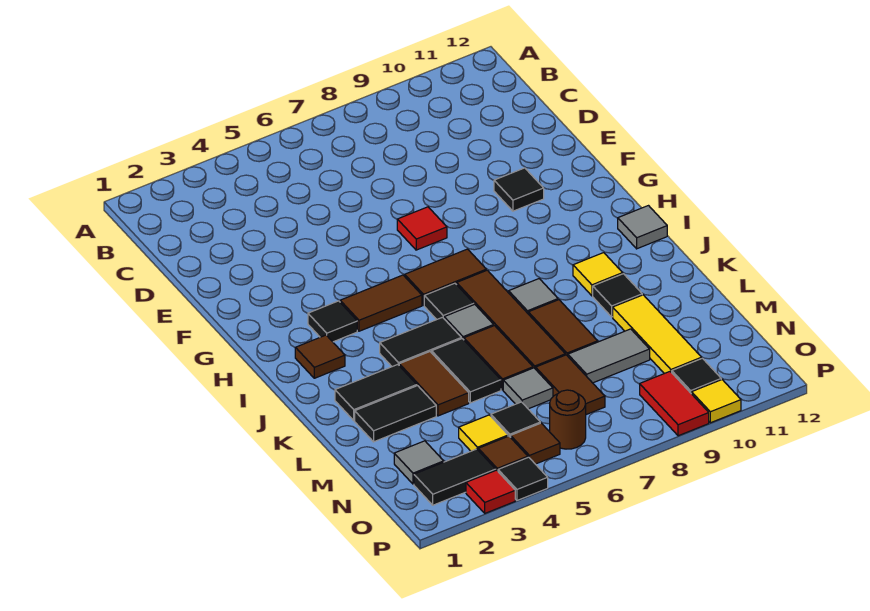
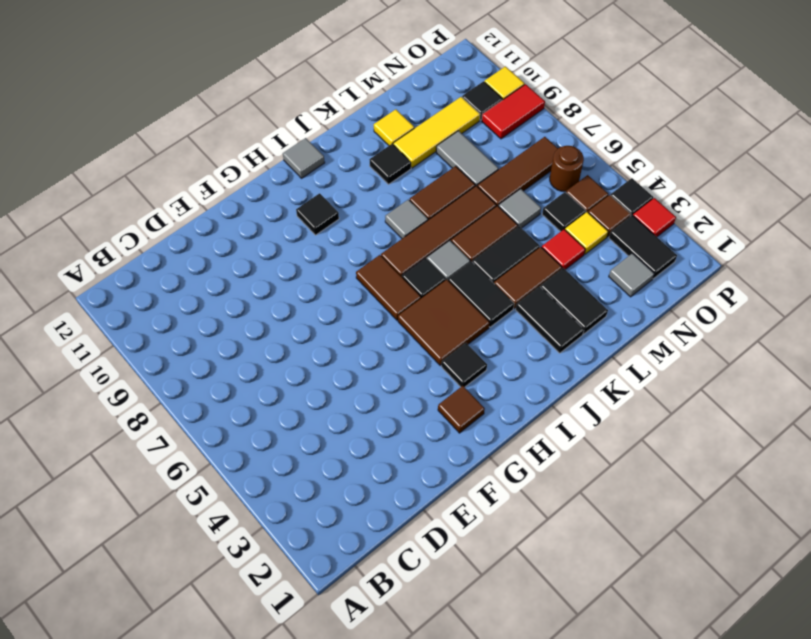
red tile F7 level 1 -> red tile M4 level 1
black tile F10 level 1 -> black tile H10 level 1
brown tile H4:H5 level 1 -> brown tile H4:I5 level 1
brown tile I2 level 1 -> brown tile G2 level 1
yellow tile J10 level 1 -> yellow tile L11 level 1
brown tile M7:N7 level 1 -> brown tile M7:O7 level 1

